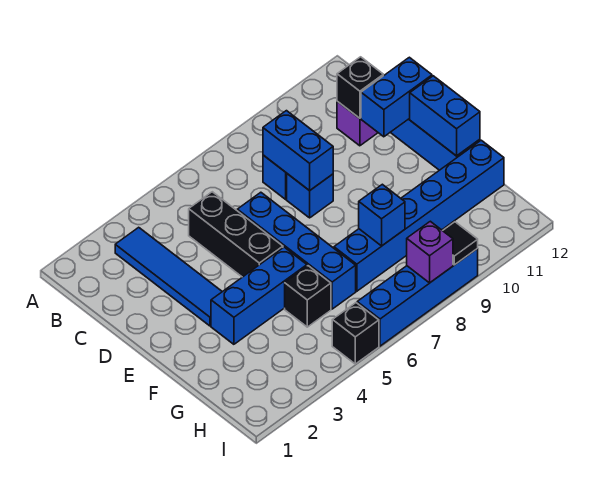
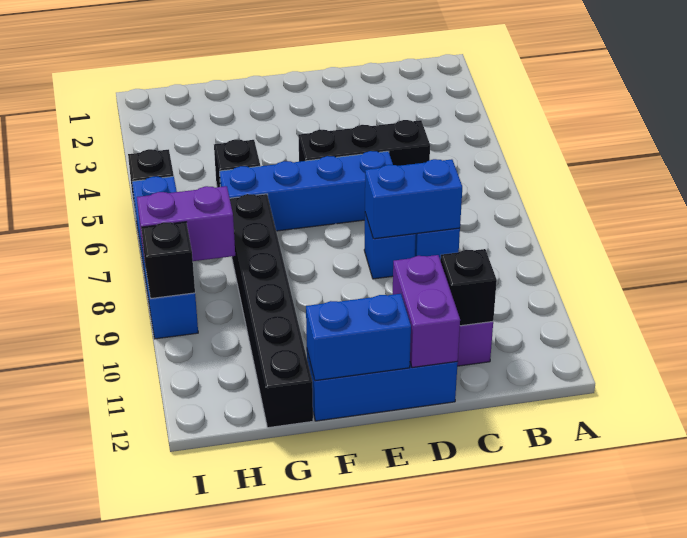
blue tile B3:E3 level 1 -> none
blue brick D11:D12 level 2 -> purple brick D11:D12 level 2
blue brick F3:F5 level 1 -> none
blue brick G7:G12 level 1 -> black brick G7:G12 level 1
blue brick G8 level 2 -> none
purple brick I8 level 2 -> purple brick H8:I8 level 2
black tile I9 level 2 -> black brick I9 level 2

